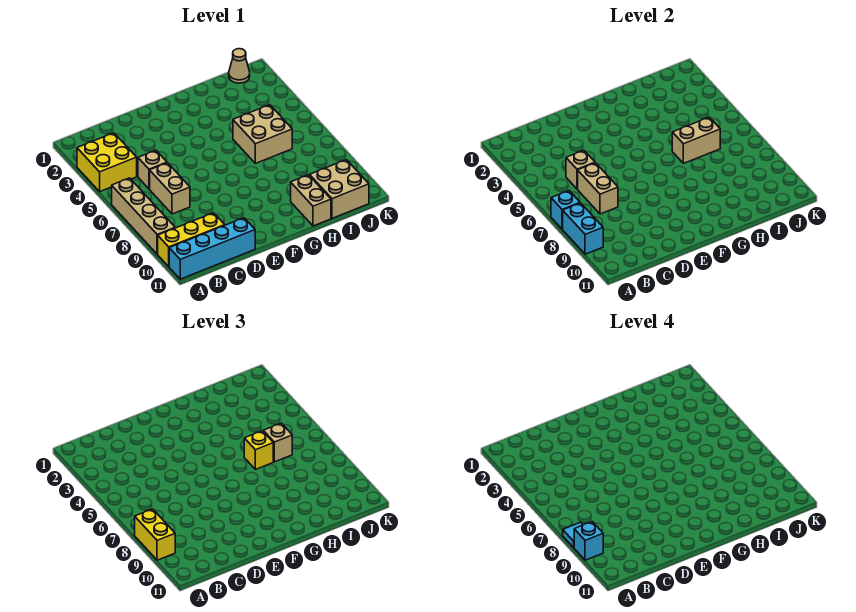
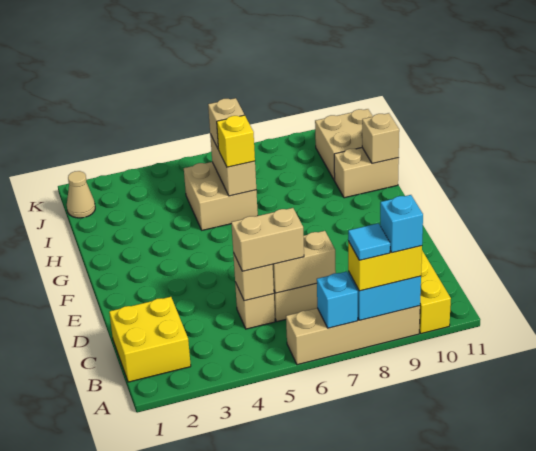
yellow brick A3:B4 level 1 -> yellow brick B1:C2 level 1
cyan brick A11:D11 level 1 -> none
none -> tan brick C5:C6 level 3
none -> tan brick H11 level 2

